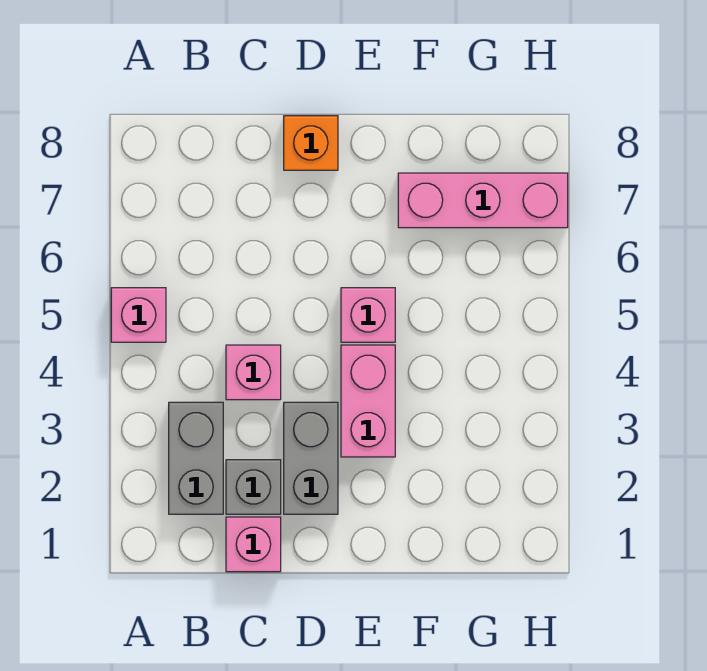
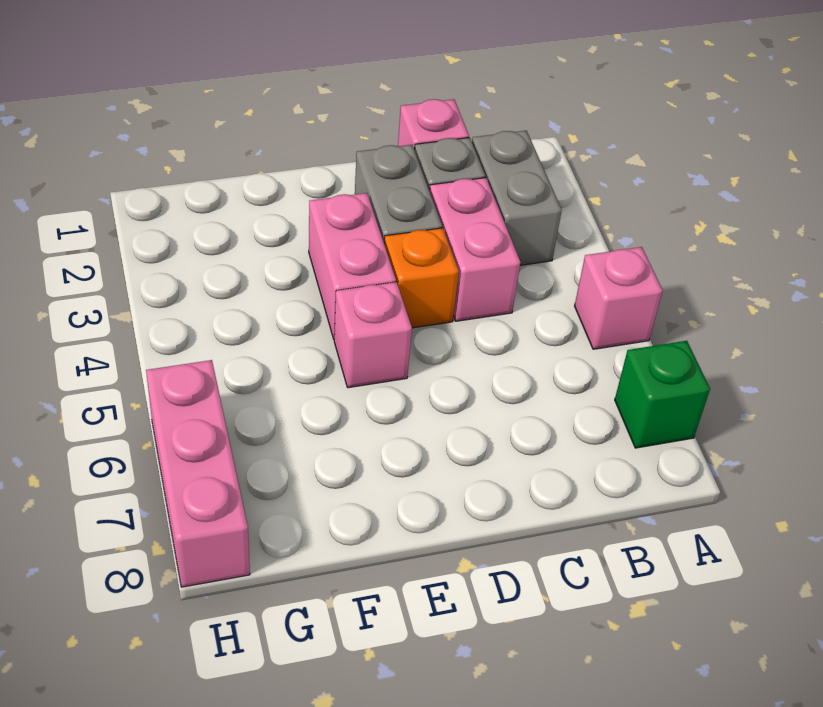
none -> green brick A7 level 1
pink brick C4 level 1 -> pink brick C3:C4 level 1
orange brick D8 level 1 -> orange brick D4 level 1
pink brick F7:H7 level 1 -> pink brick H6:H8 level 1

